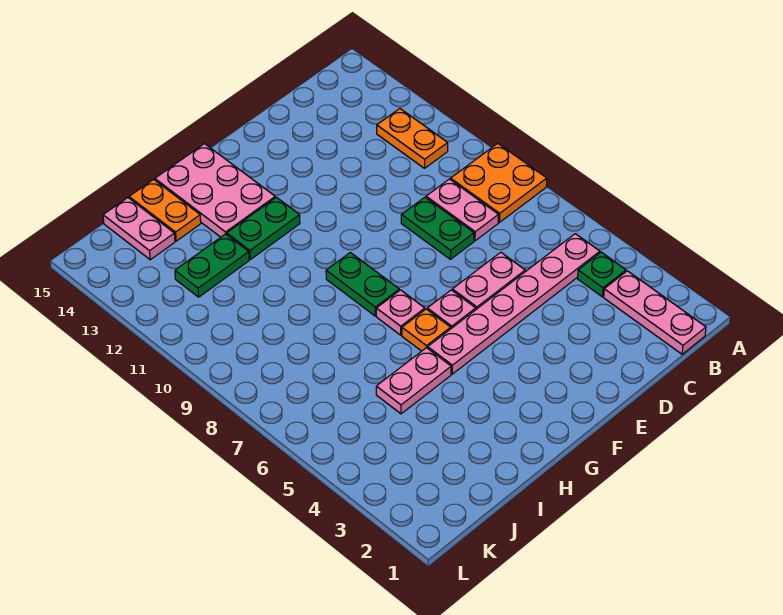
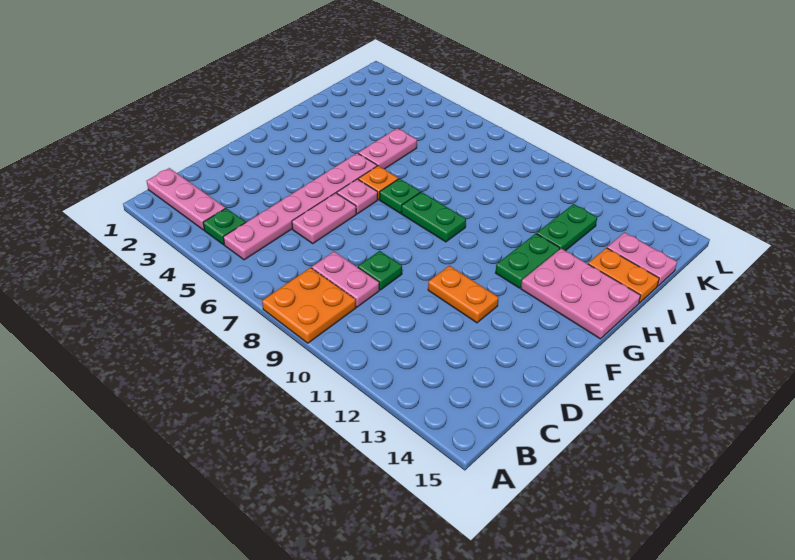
orange plate B11:B12 level 1 -> orange plate E11:E12 level 1
green plate D8:D9 level 1 -> green plate D9 level 1
pink plate G7 level 1 -> green plate G7 level 1

